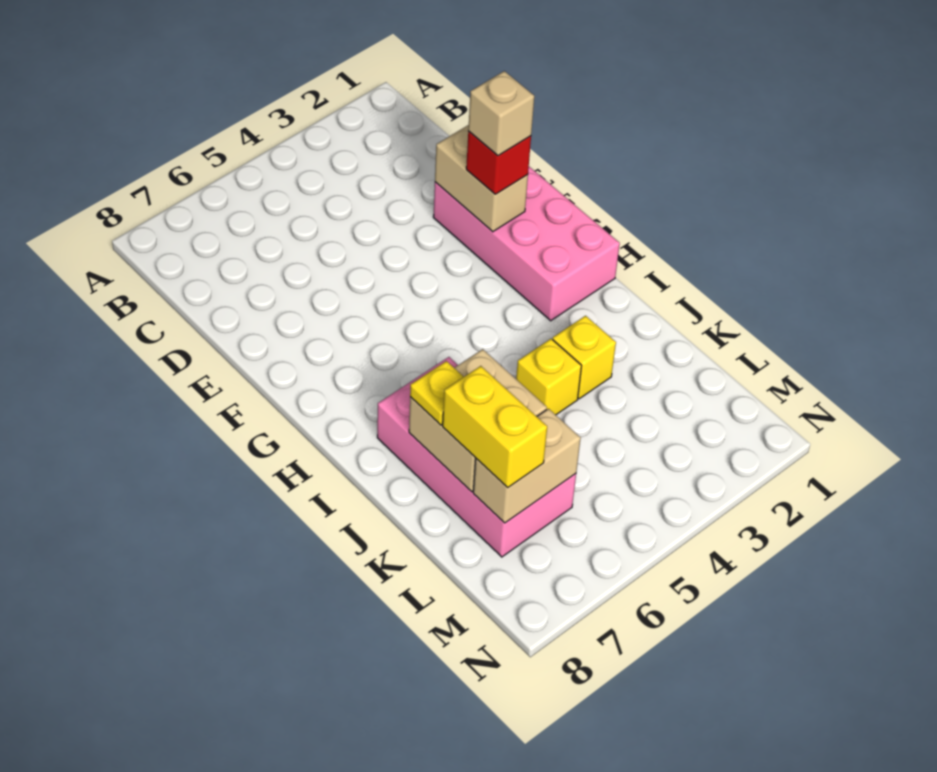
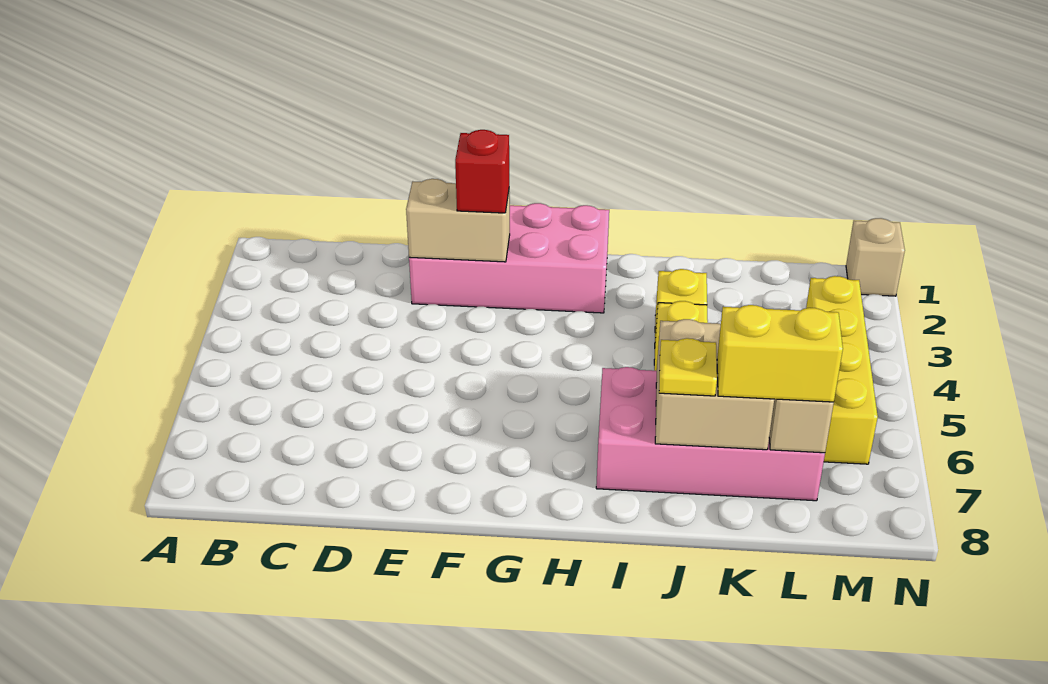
tan brick F2 level 4 -> tan brick N1 level 1
none -> yellow brick M3:M6 level 1

